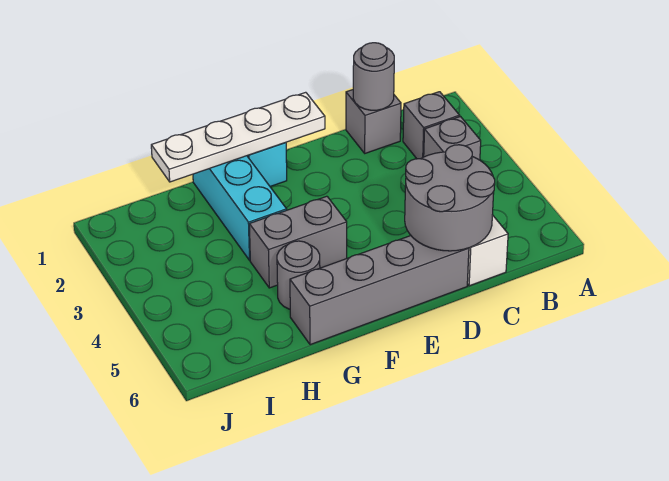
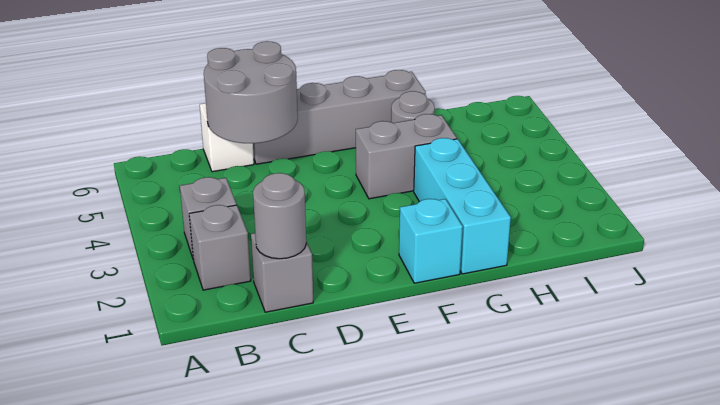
white plate E1:H1 level 2 -> none

